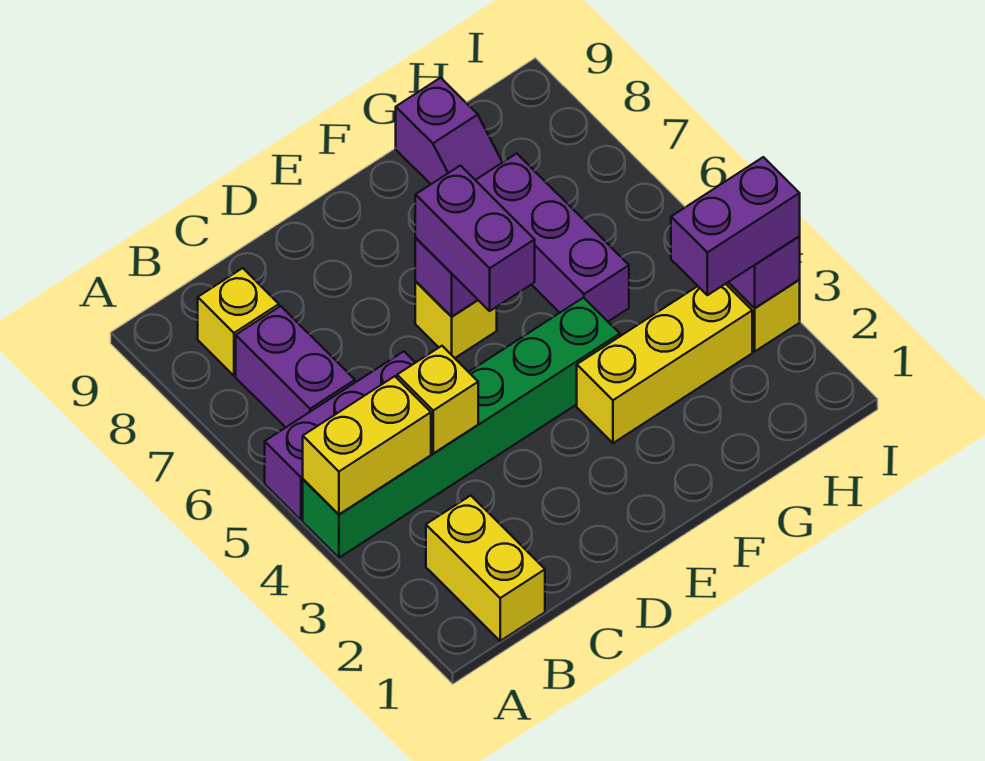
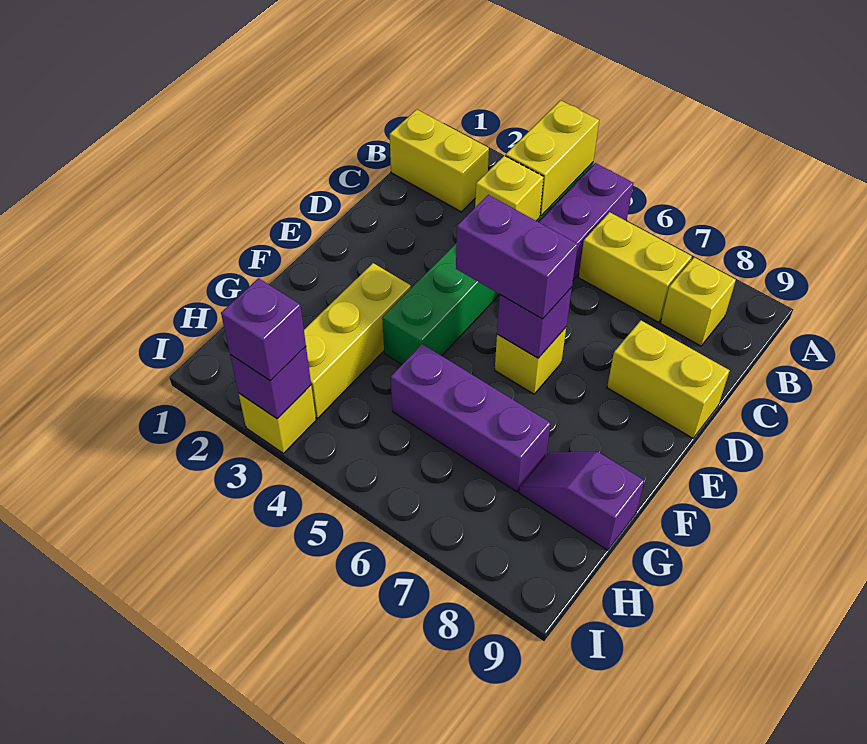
purple brick B6:B7 level 1 -> yellow brick B6:B7 level 1
none -> yellow brick D8:D9 level 1
purple brick H3:I3 level 3 -> purple brick I3 level 3

